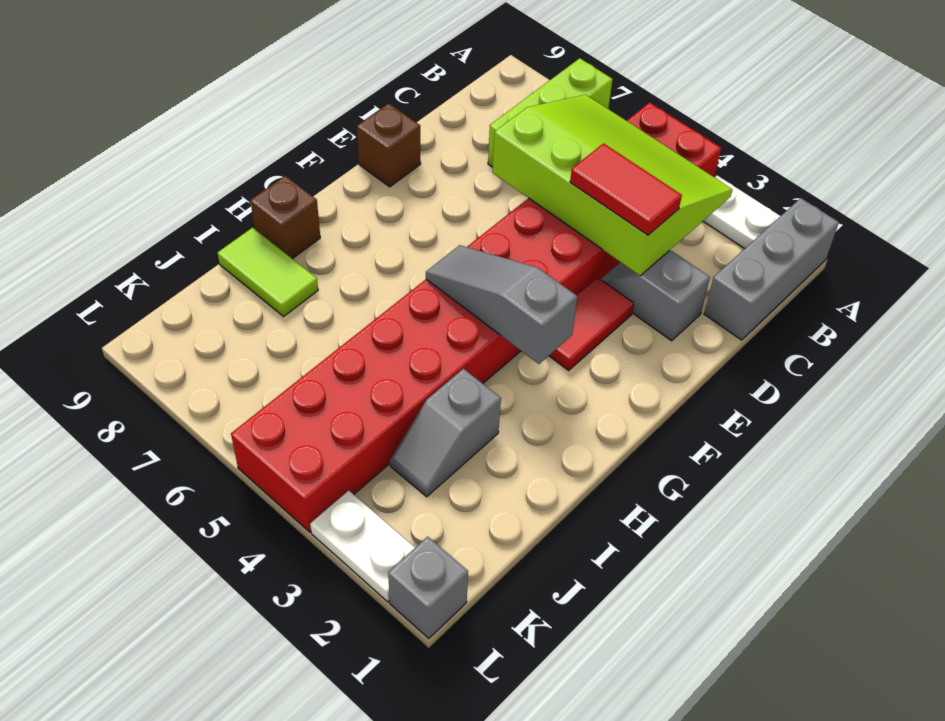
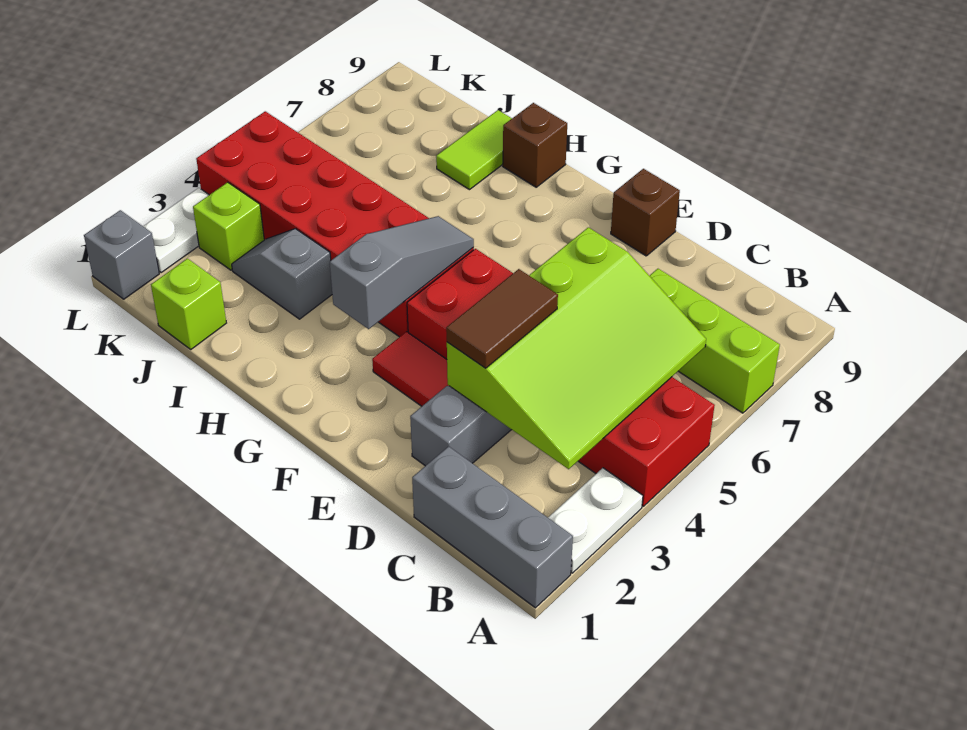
red tile D3:D4 level 3 -> brown tile D3:D4 level 3
none -> lime brick J1 level 1
none -> lime brick K3 level 1

